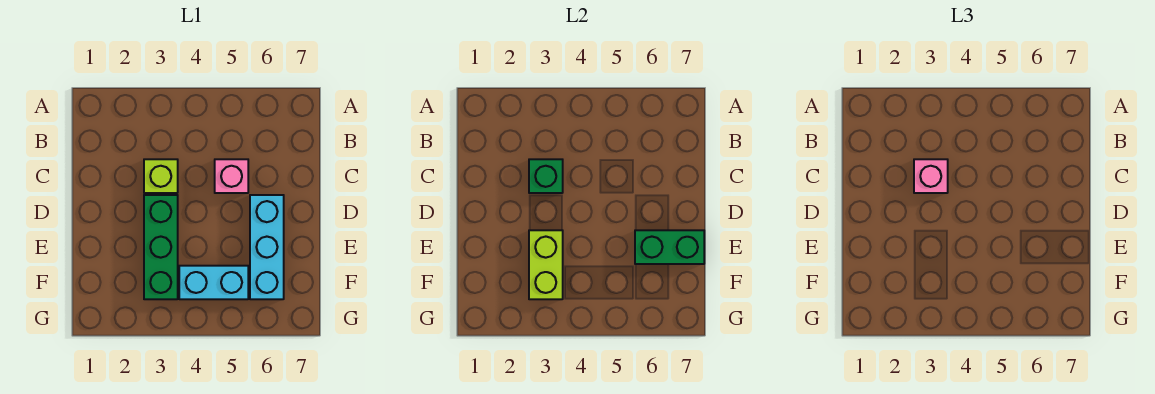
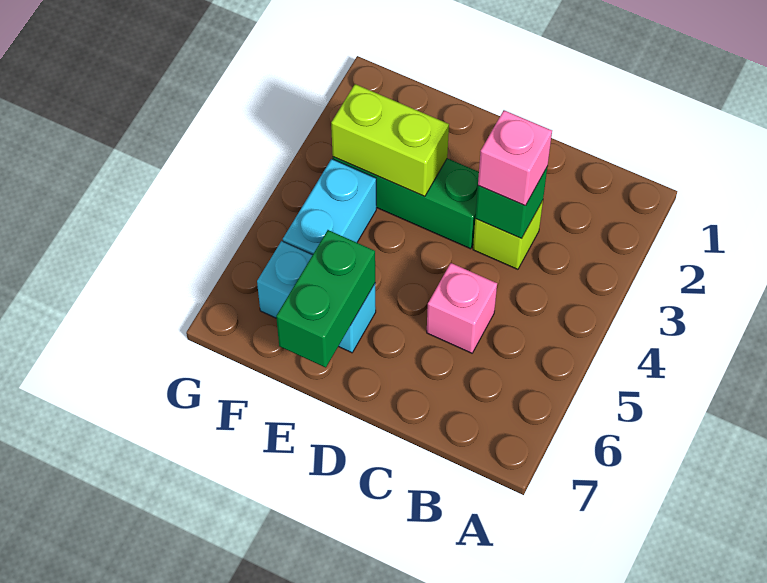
cyan brick D6:F6 level 1 -> cyan brick E6:F6 level 1

